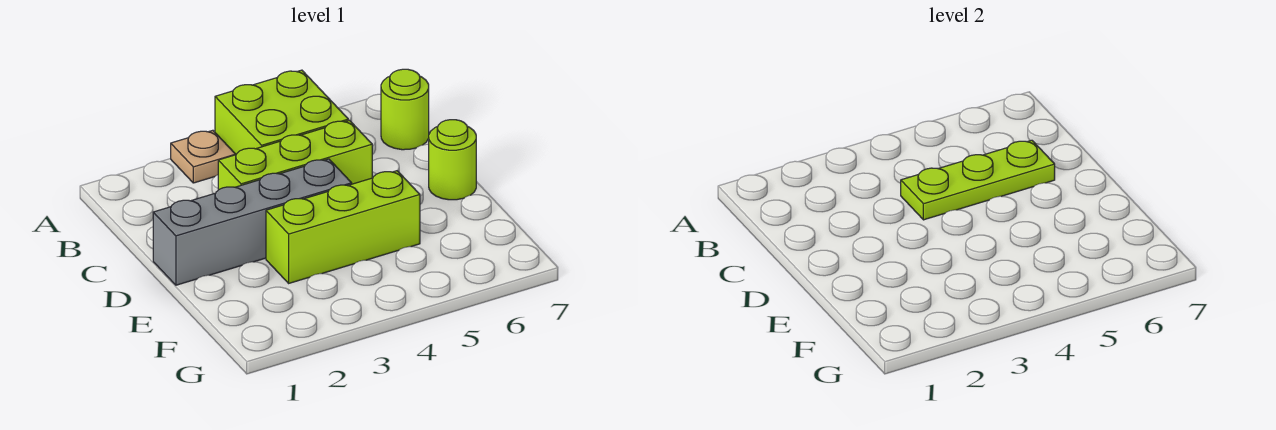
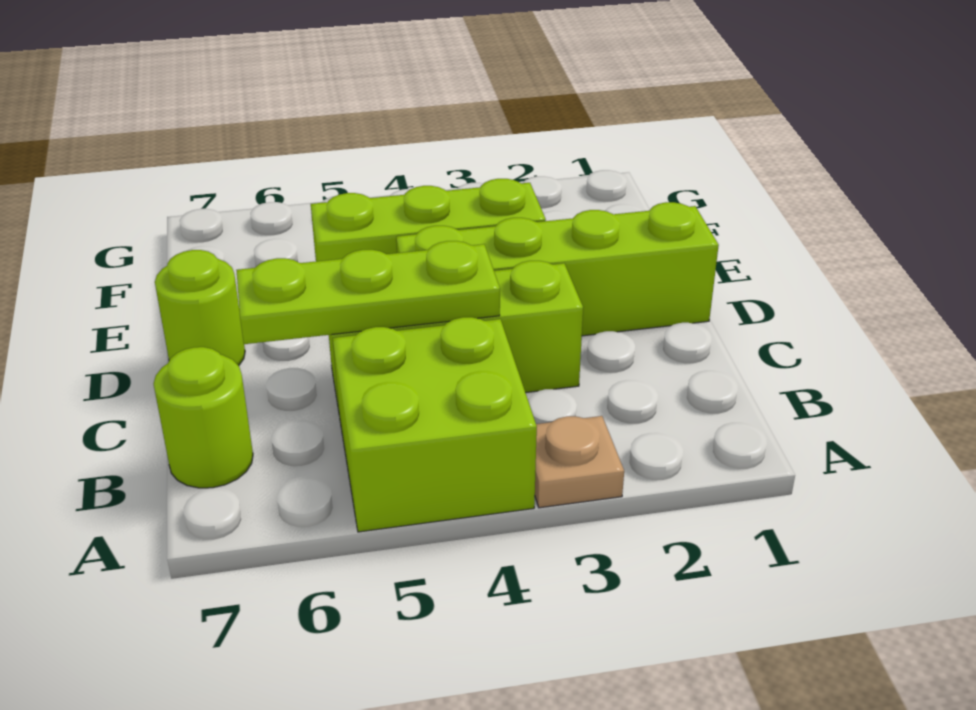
grey brick D1:D4 level 1 -> lime brick D1:D4 level 1

